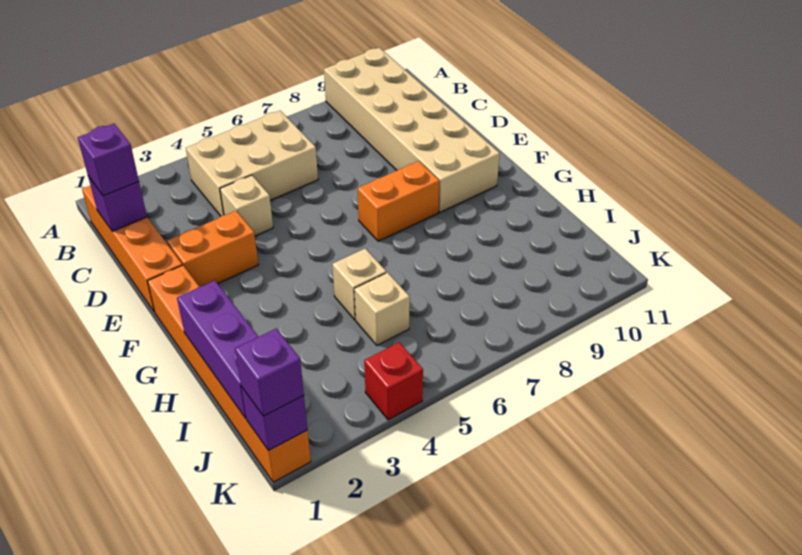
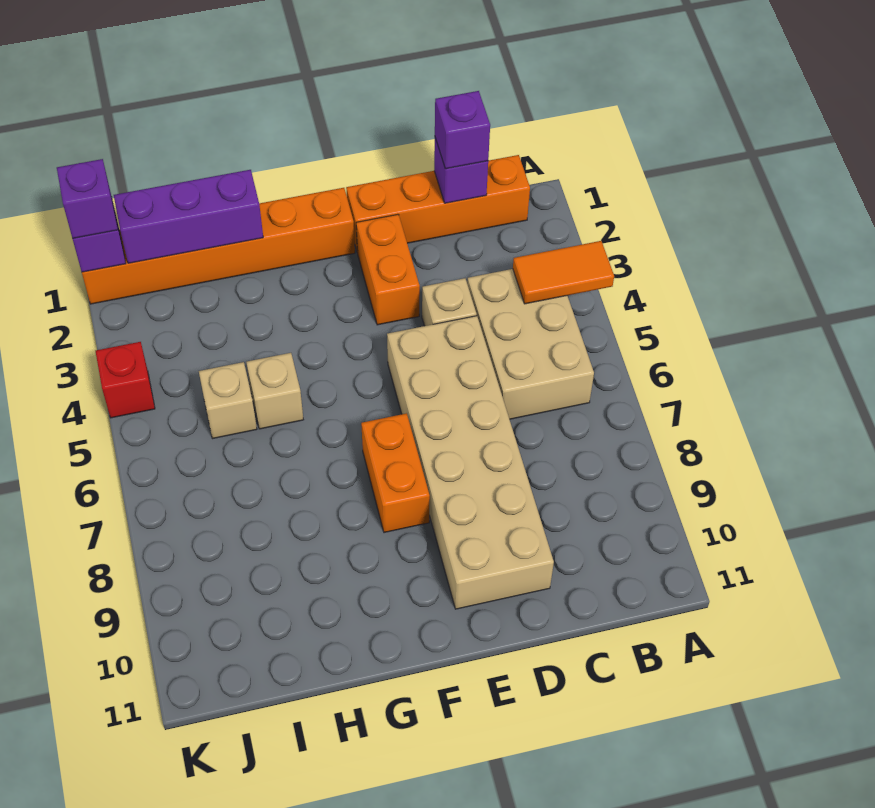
none -> orange tile A4:B4 level 2
tan brick A9:F10 level 1 -> tan brick D5:E10 level 1

